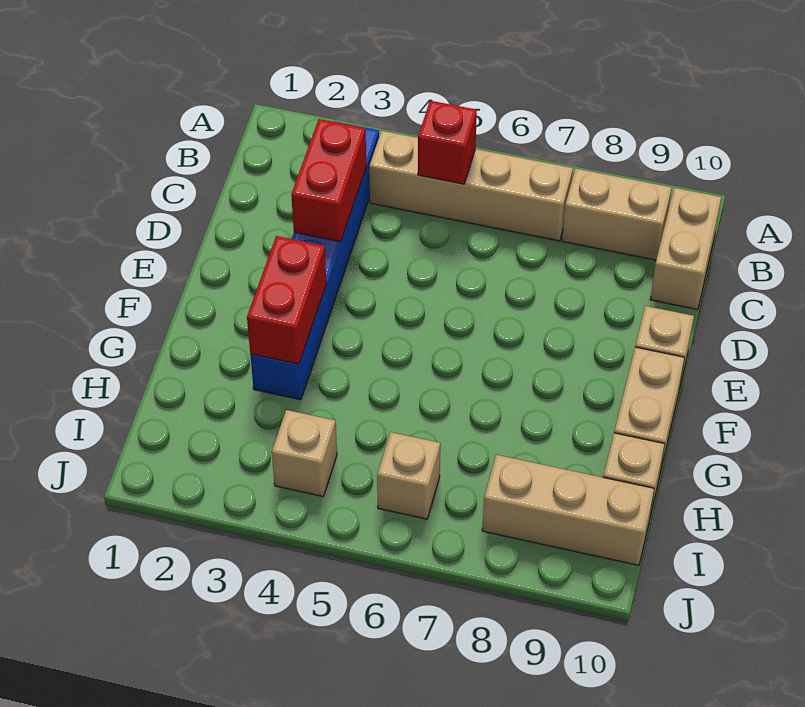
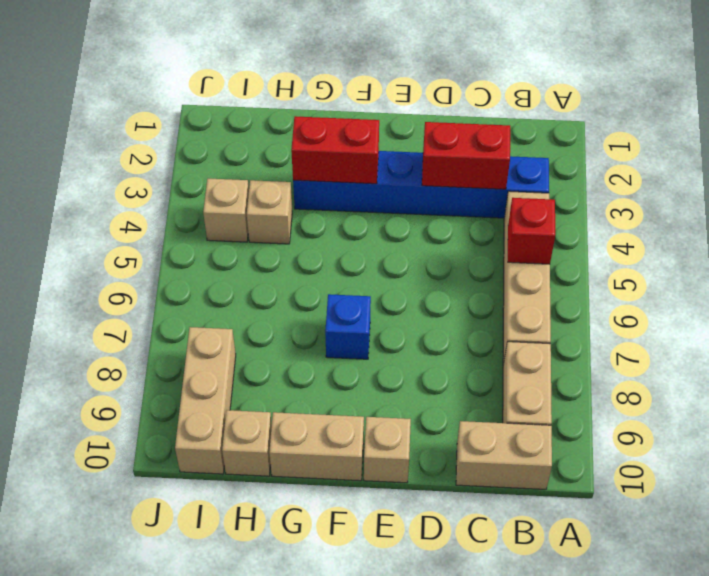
none -> blue brick F7 level 1
tan brick I6 level 1 -> tan brick H4 level 1

